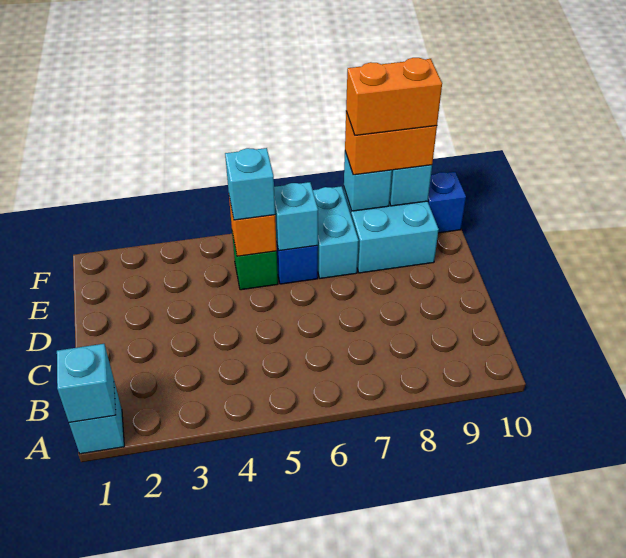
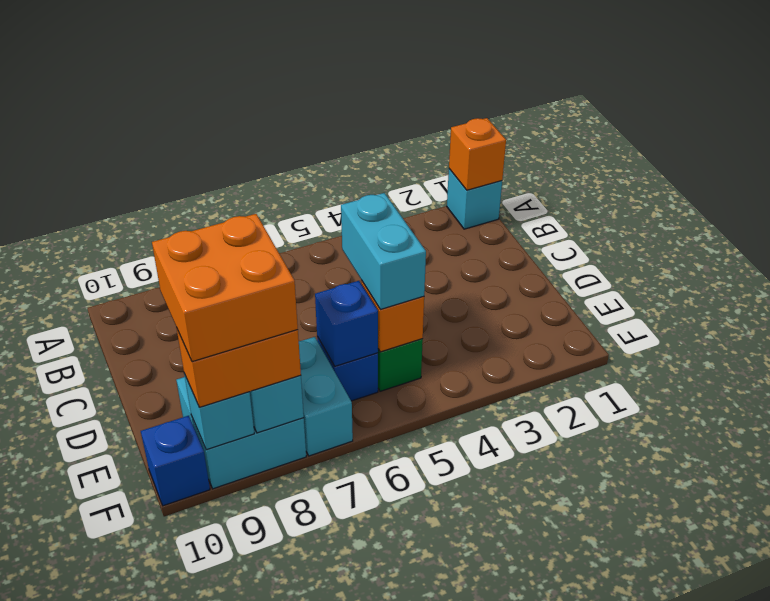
cyan brick A1 level 2 -> orange brick A1 level 2
cyan brick E5 level 3 -> cyan brick D5:E5 level 3
cyan brick E6 level 2 -> blue brick E6 level 2
orange brick F8:F9 level 4 -> orange brick E8:F9 level 4

